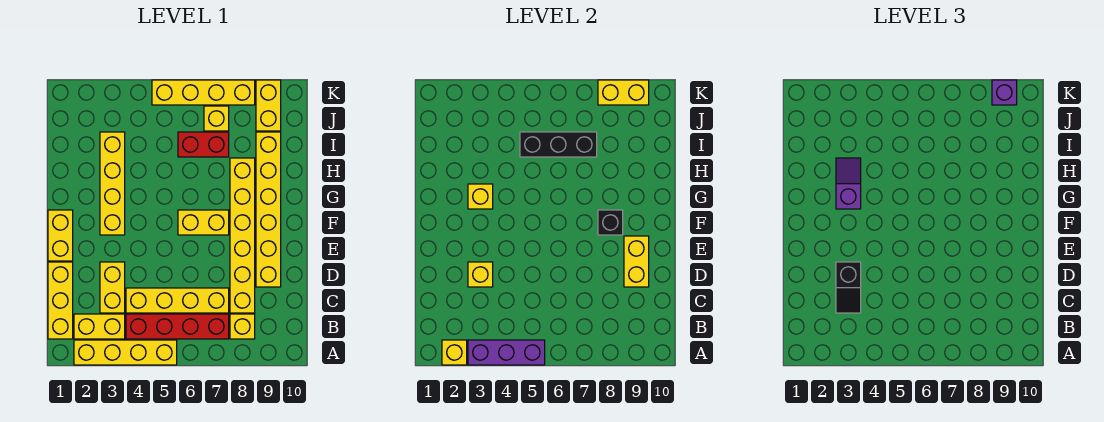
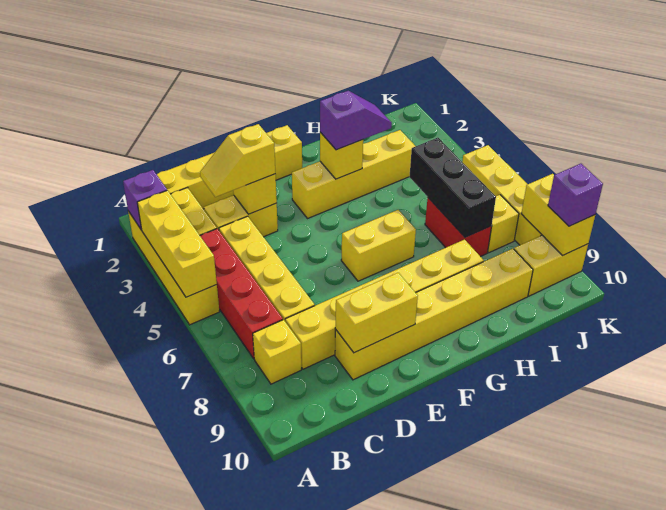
yellow brick A2 level 2 -> purple brick A2 level 2
purple brick A3:A5 level 2 -> yellow brick A3:A5 level 2
black slope C3:D3 level 3 top D -> yellow slope C3:D3 level 3 top D
yellow brick F6:F7 level 1 -> yellow brick F6:G6 level 1
black brick F8 level 2 -> none

